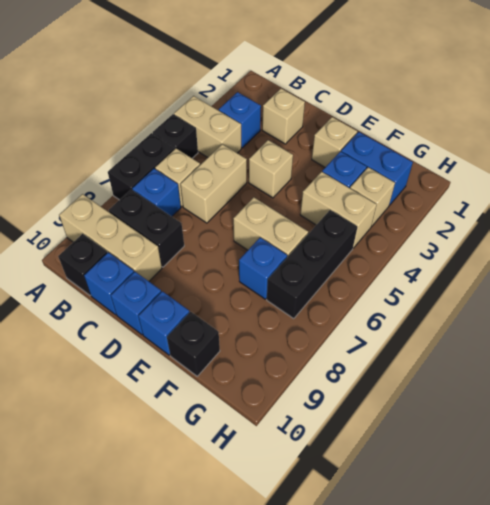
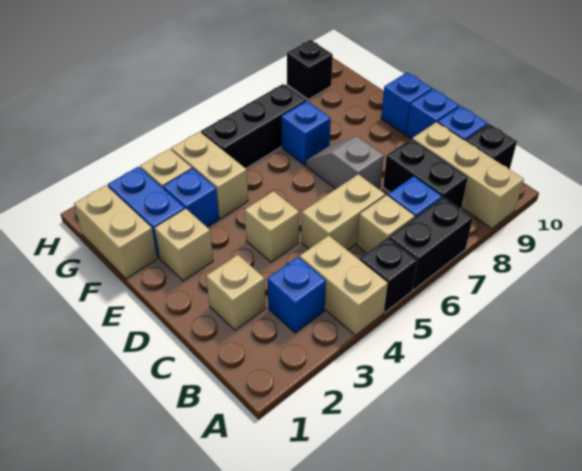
none -> grey slope D7:E7 level 1 top D
tan brick E6:F6 level 1 -> tan brick F1:G1 level 1
black brick F10 level 1 -> black brick H9 level 1

